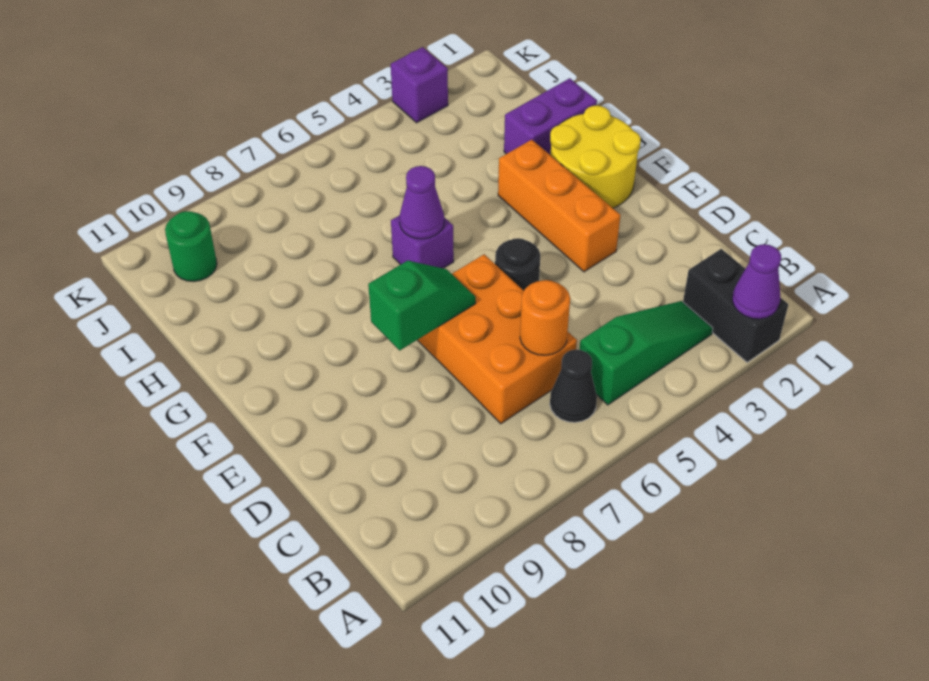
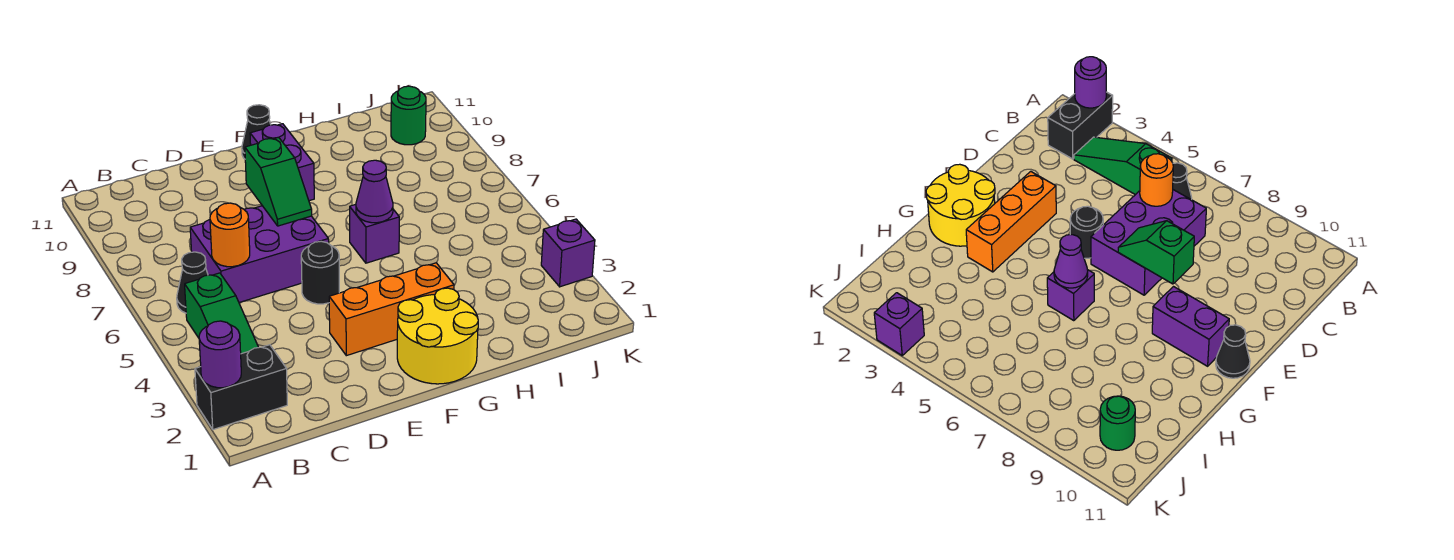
purple cone A2 level 2 -> purple round brick A2 level 2
orange brick C6:E7 level 1 -> purple brick C6:E7 level 1
none -> black cone F11 level 1
purple brick H1:H2 level 1 -> purple brick F9:F10 level 1

